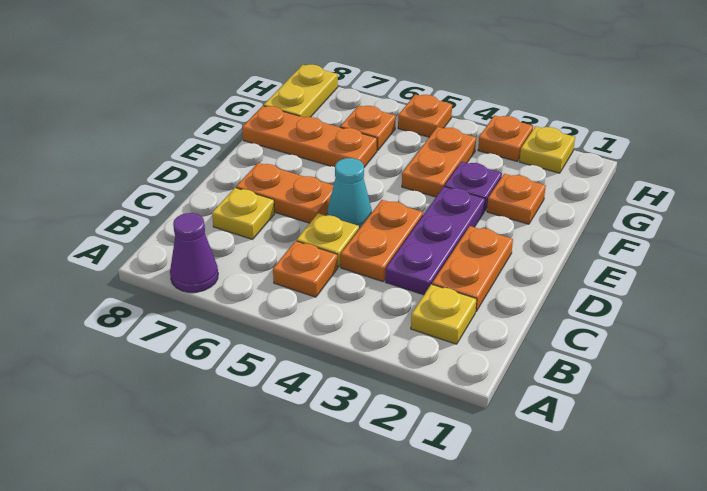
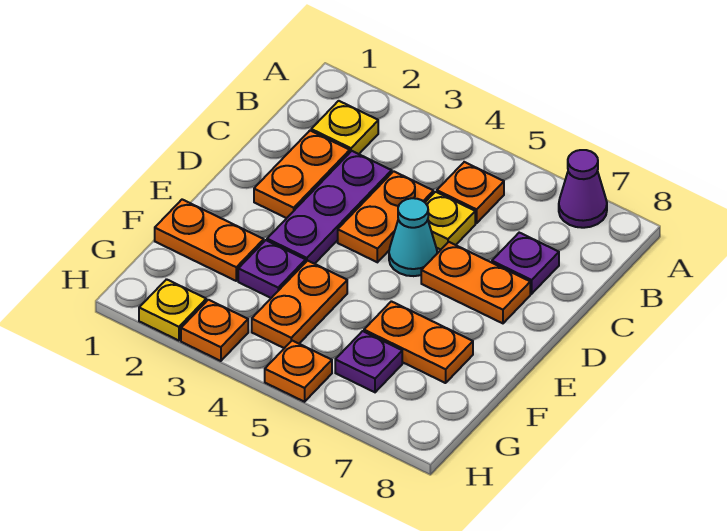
yellow plate C7 level 1 -> purple plate C7 level 1
orange plate F2 level 1 -> orange plate F1:F2 level 1
orange plate F6:F8 level 1 -> orange plate F6:F7 level 1
orange plate G6 level 1 -> purple plate G6 level 1
yellow plate G8:H8 level 1 -> none

